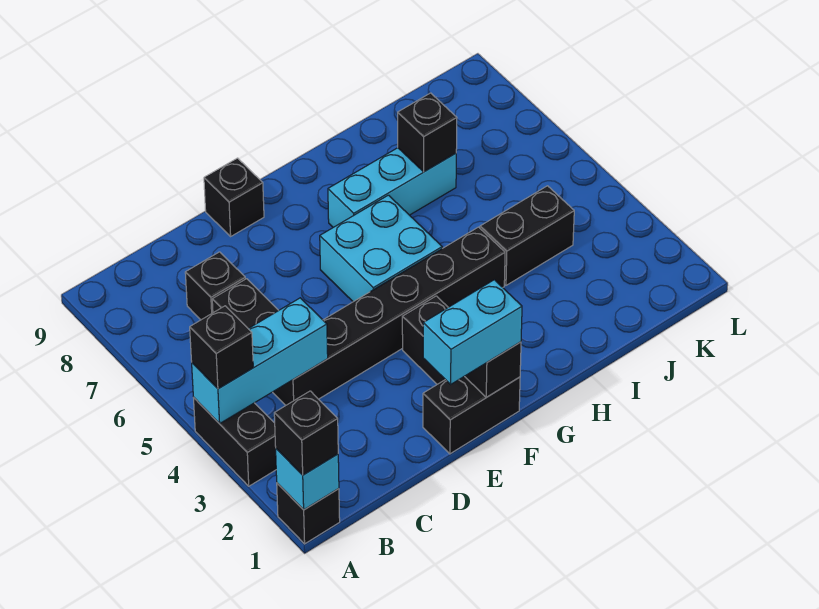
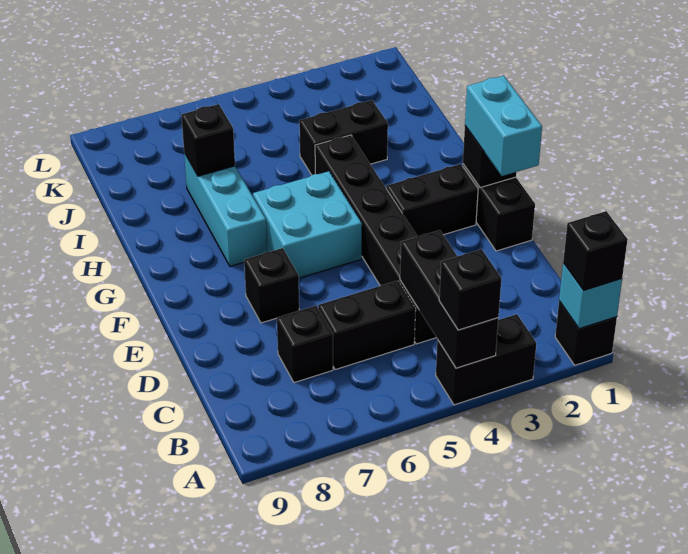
cyan brick A4:C4 level 2 -> black brick A4:C4 level 2
black brick E9 level 1 -> black brick E7 level 1
black brick I4:J4 level 1 -> black brick I3:I4 level 1

